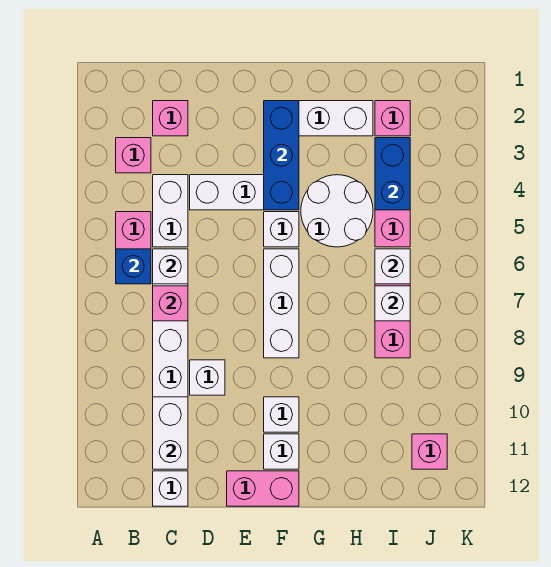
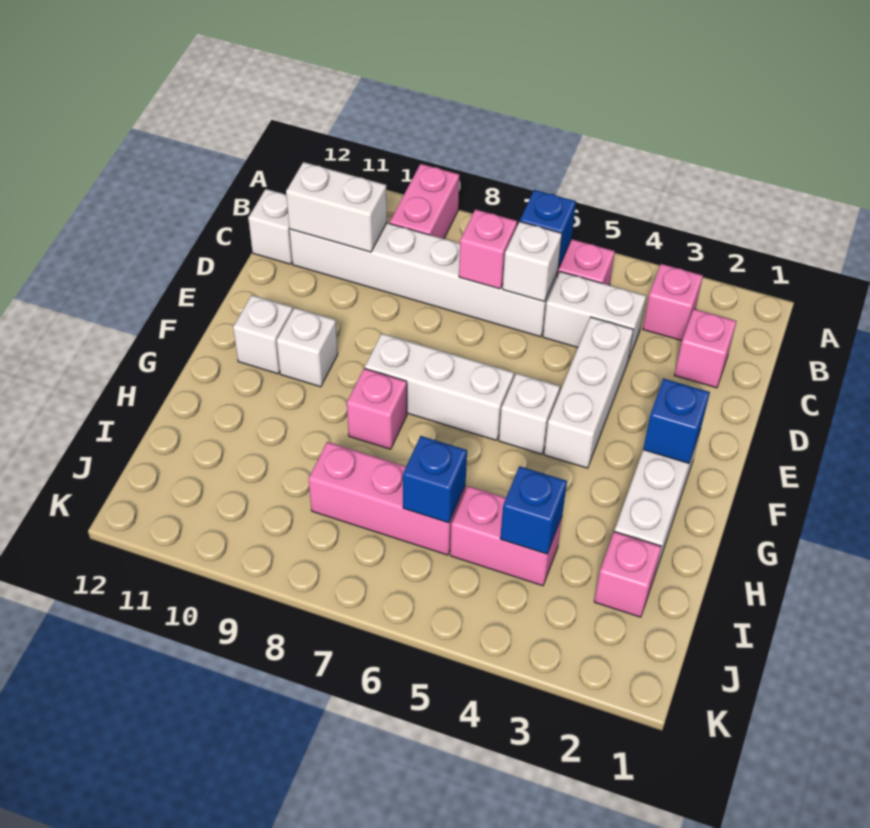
white brick D9 level 1 -> none
pink brick E12:F12 level 1 -> pink brick A9:B9 level 1
blue brick F2:F4 level 2 -> blue brick F2 level 2
white round brick G4:H5 level 1 -> none
blue brick I3:I4 level 2 -> blue brick I4 level 2
white brick I6 level 2 -> blue brick I6 level 2
white brick I7 level 2 -> none
pink brick J11 level 1 -> pink brick G8 level 1

